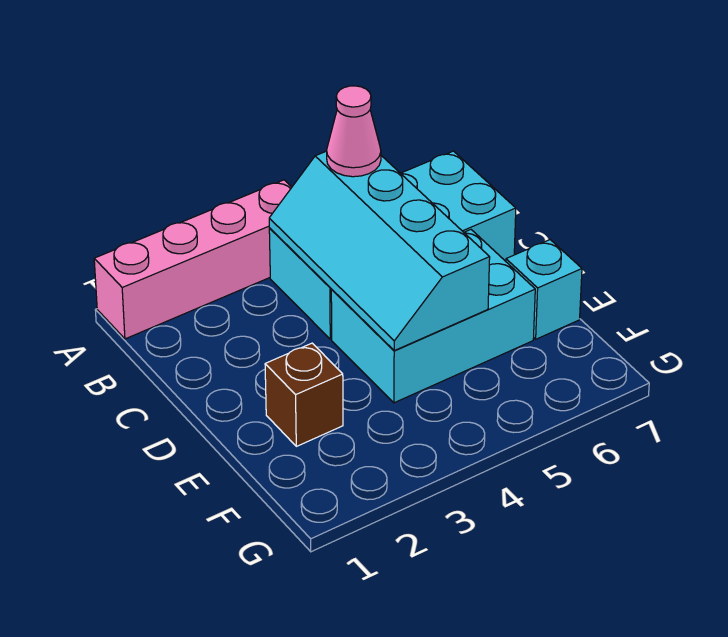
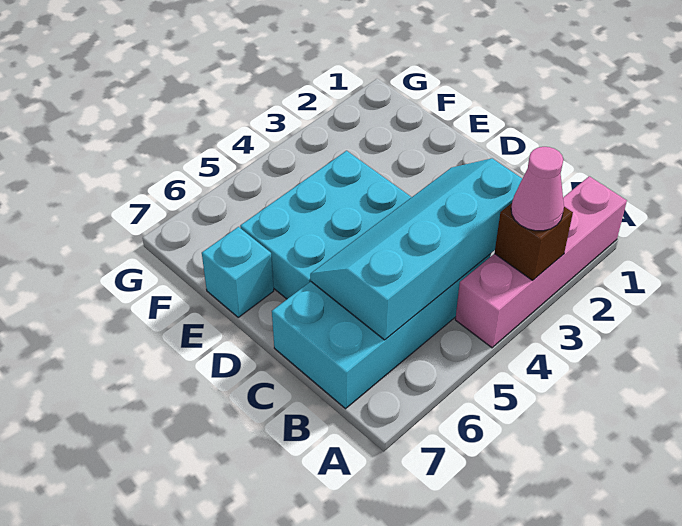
cyan slope B4:E5 level 2 top 5 -> cyan slope B3:C6 level 2 top B
pink cone B5 level 3 -> pink cone A3 level 3
brown brick E2 level 1 -> brown brick A3 level 2

